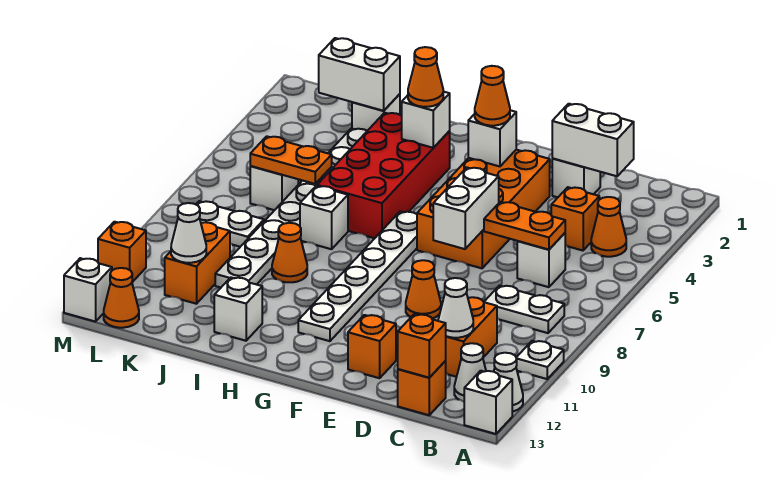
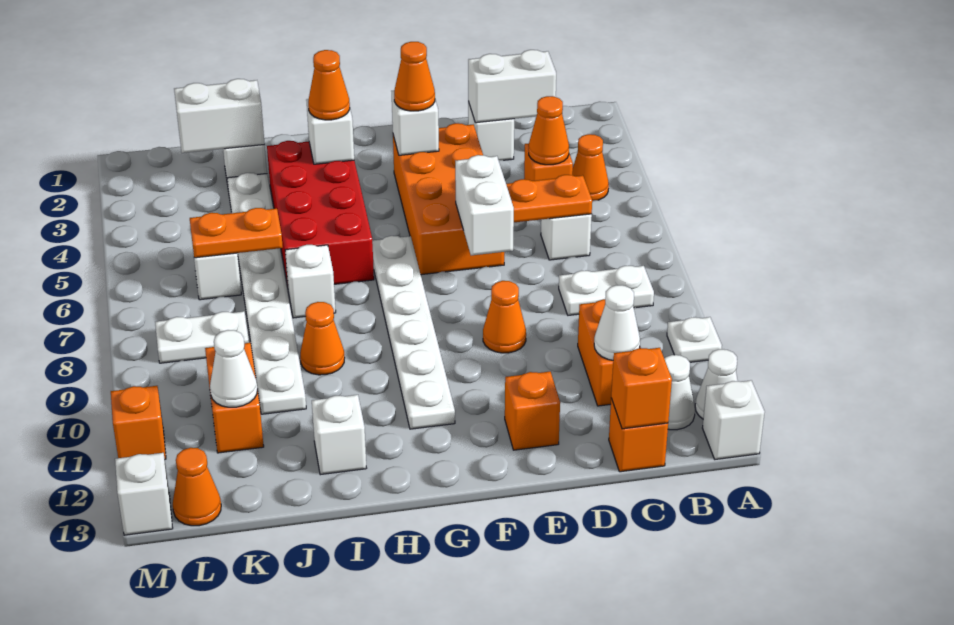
none -> orange cone C4 level 2

